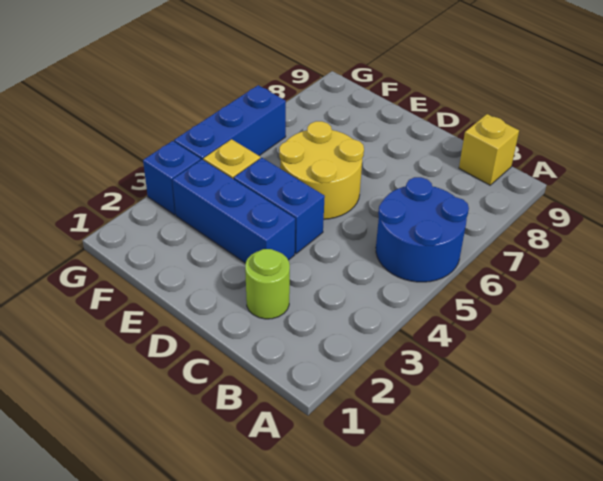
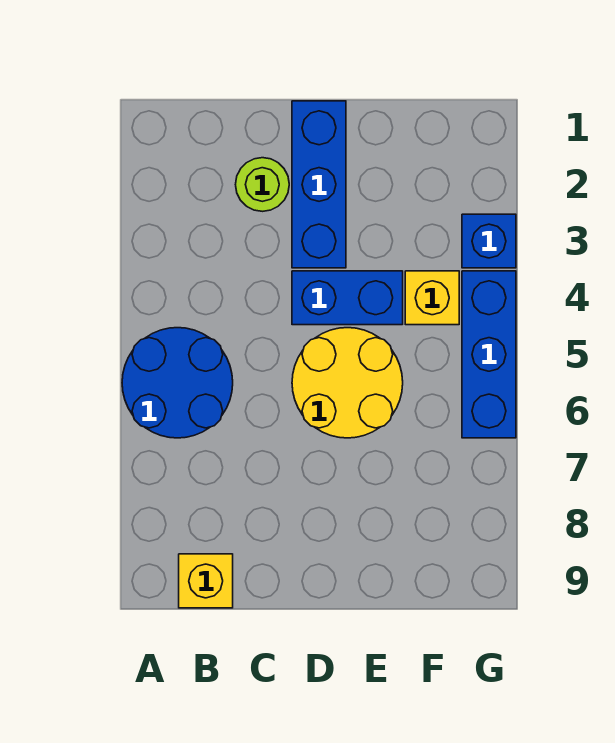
blue brick D3:F3 level 1 -> blue brick D1:D3 level 1

